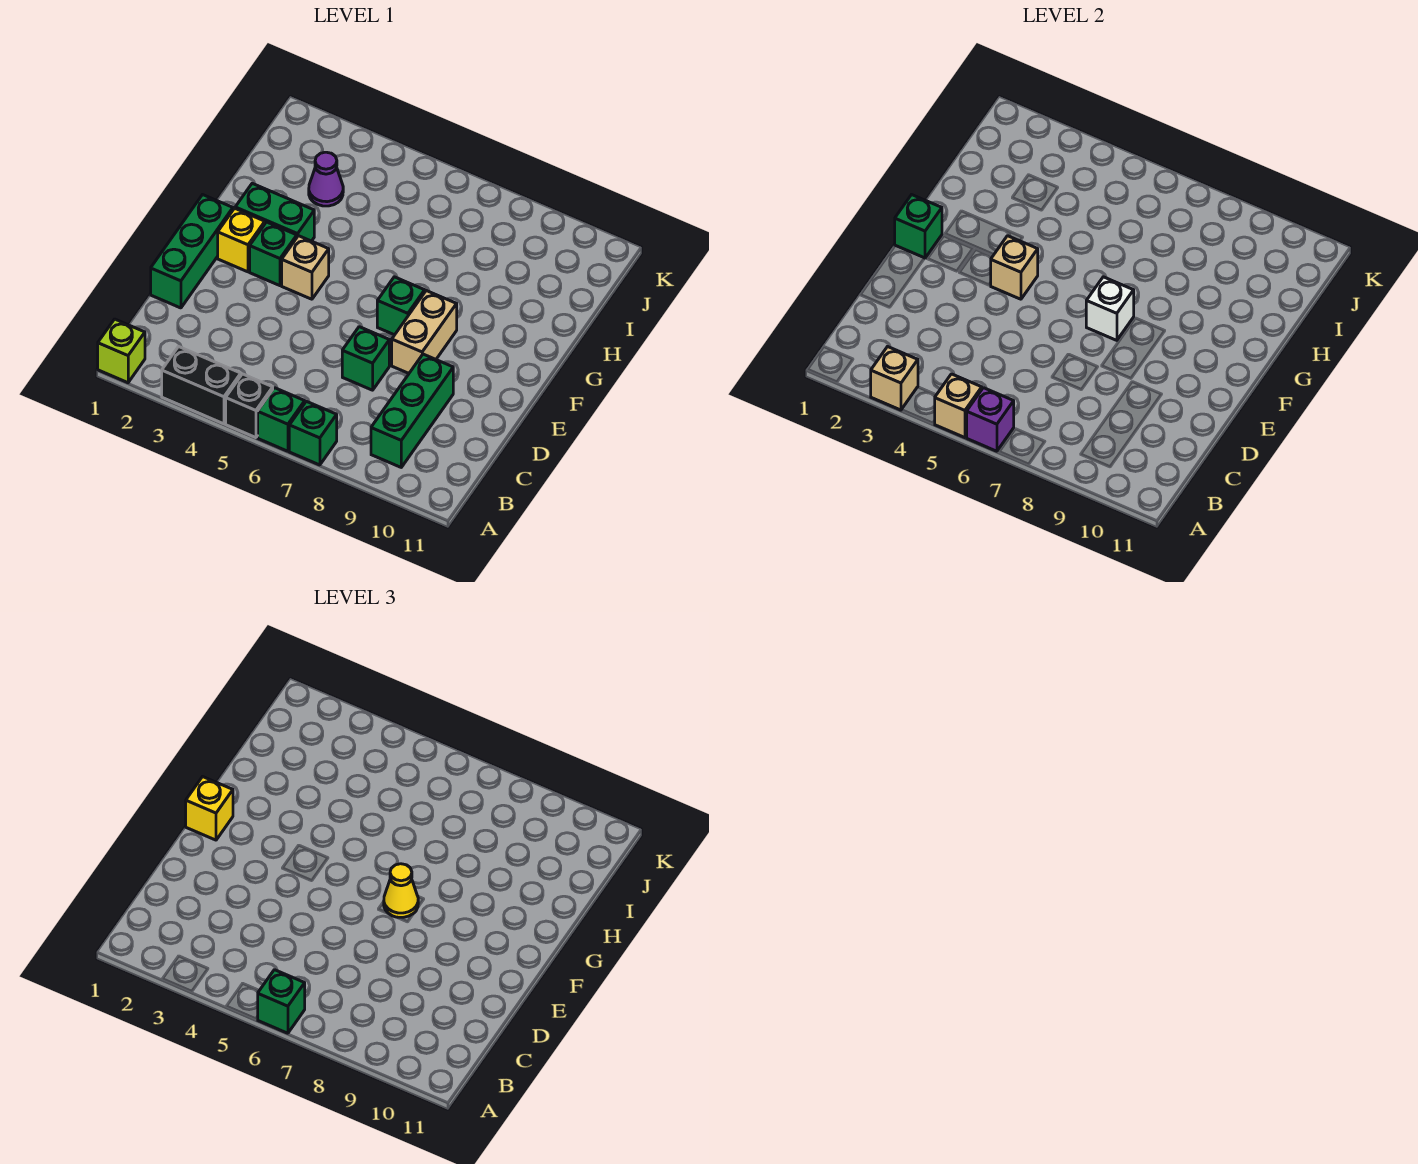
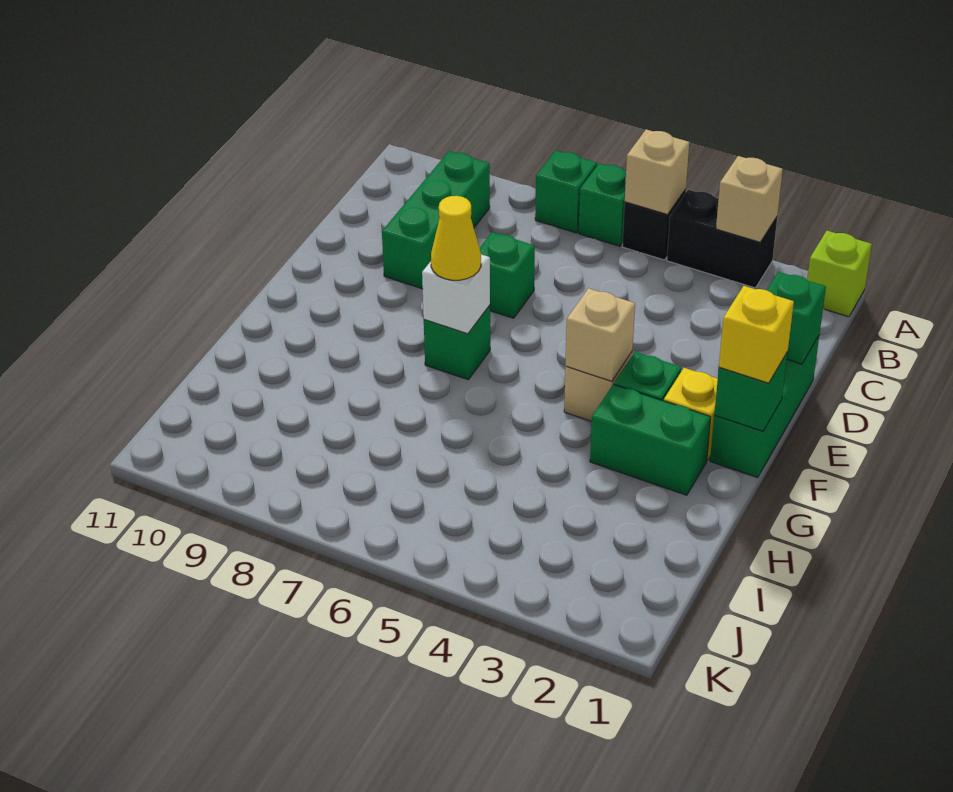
purple brick A6 level 2 -> none
green brick A6 level 3 -> green brick D1 level 2
tan brick E8:F8 level 1 -> none
purple cone I3 level 1 -> none

